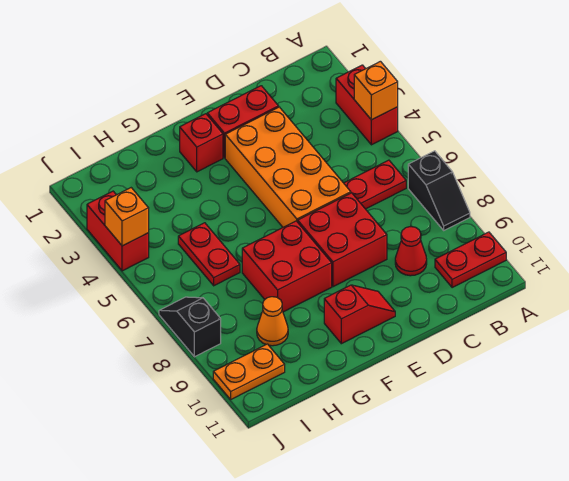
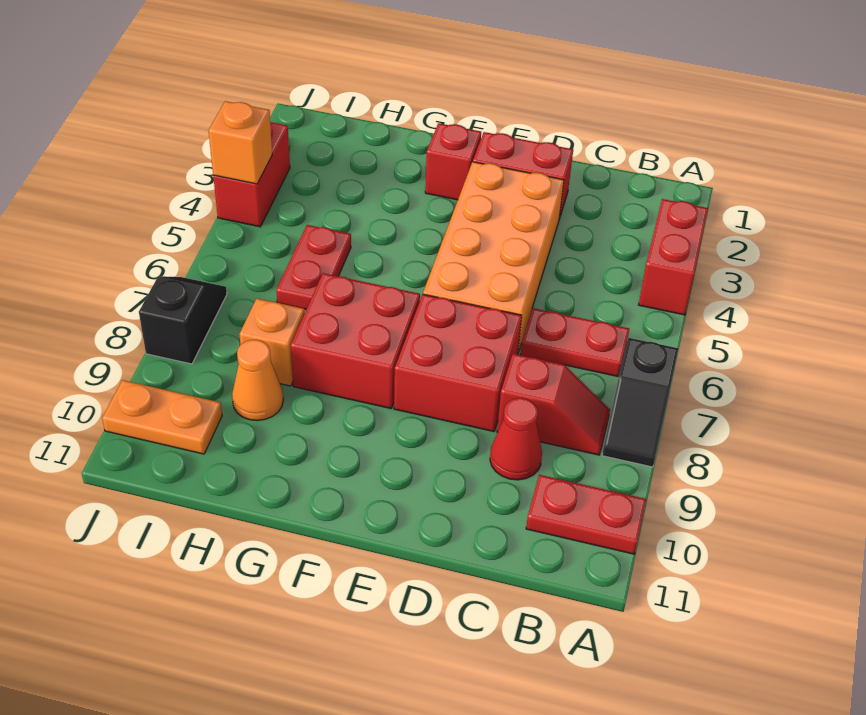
orange brick A4 level 2 -> orange brick H8 level 1
red slope E10:F10 level 1 top F -> red slope B8:C8 level 1 top C

